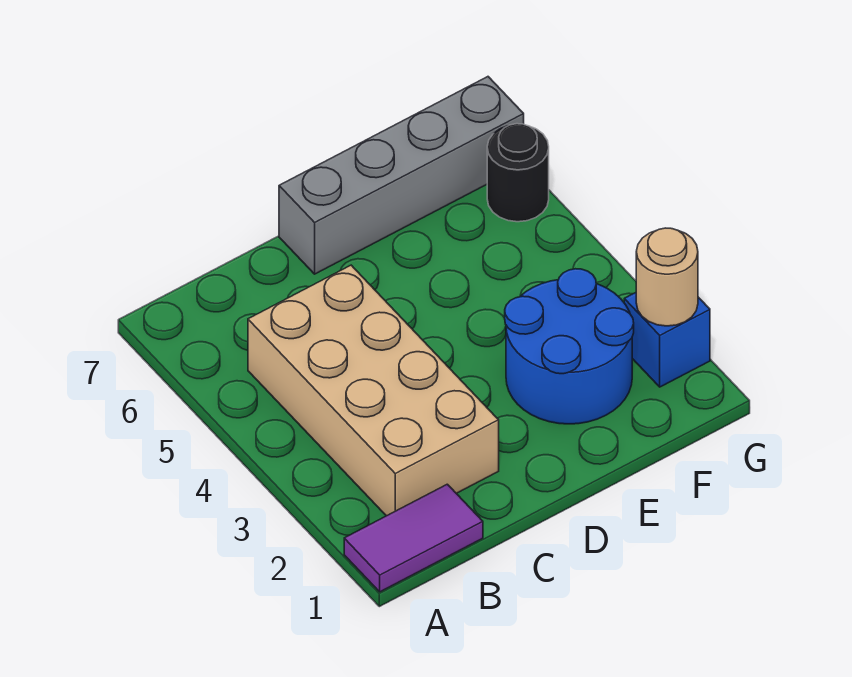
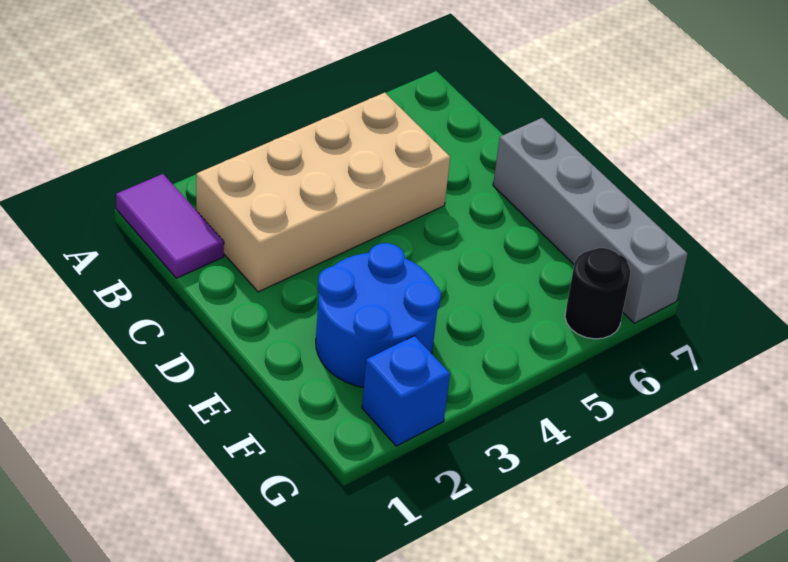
tan round brick G2 level 2 -> none

